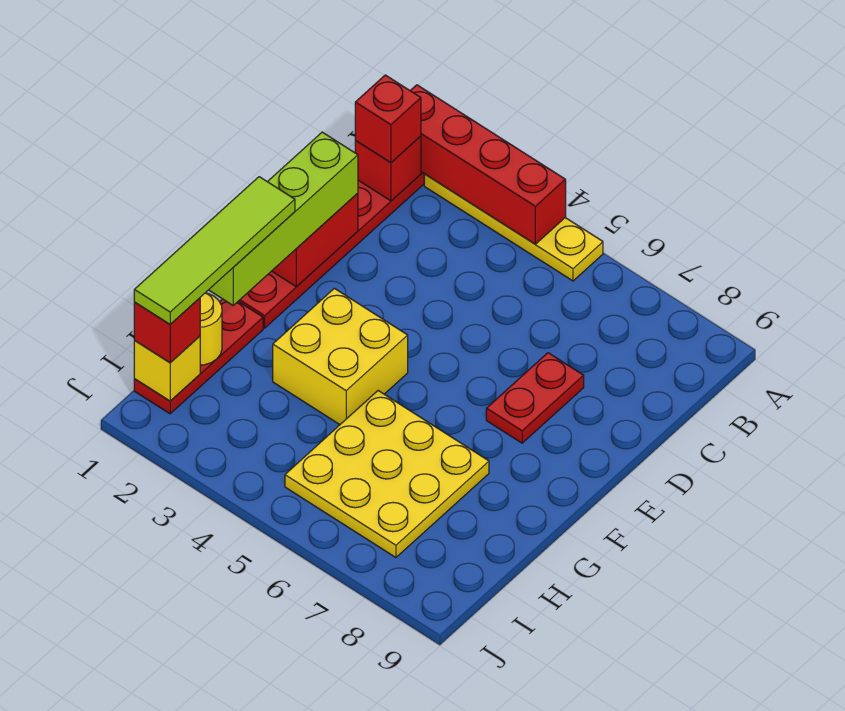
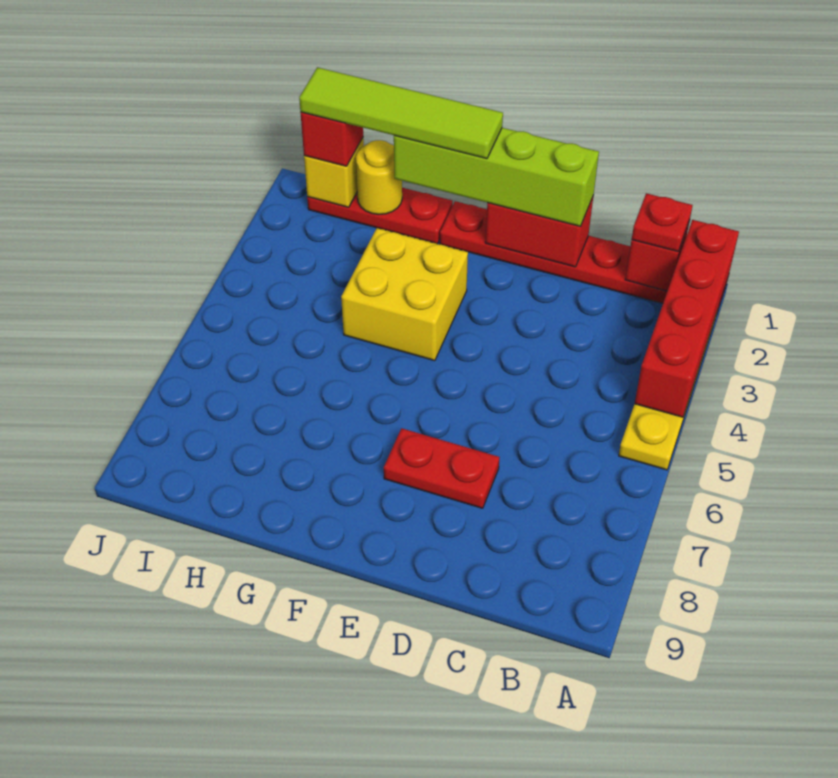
red brick B1 level 3 -> red plate B1 level 3
yellow plate G5:I7 level 1 -> none

